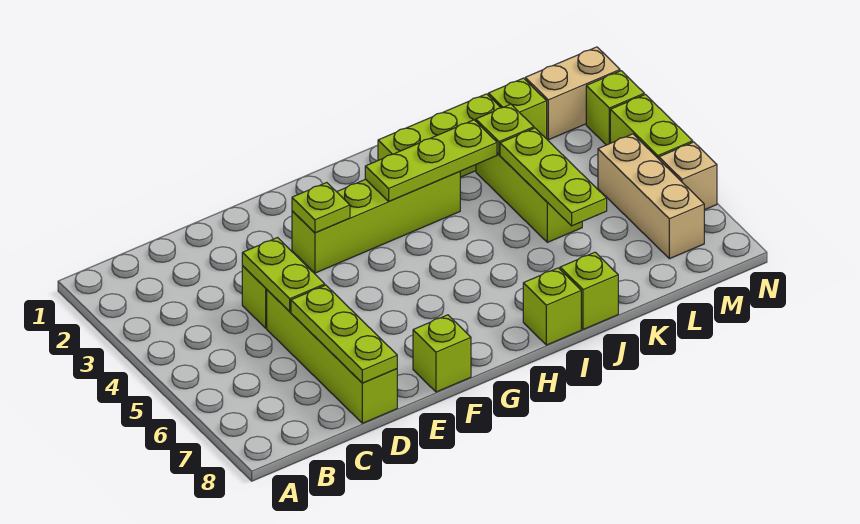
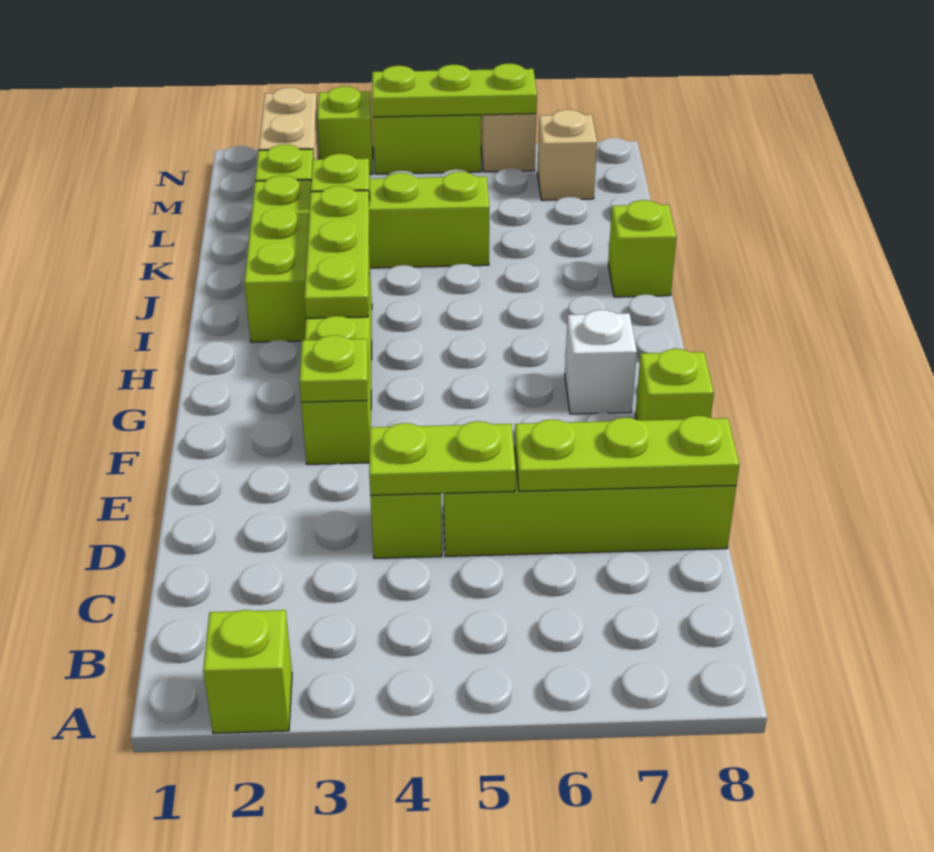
none -> white brick G7 level 1
lime brick I8 level 1 -> lime brick A2 level 1
lime plate K4:K6 level 2 -> lime plate N4:N6 level 2
tan brick M5:M7 level 1 -> tan brick M7 level 1

